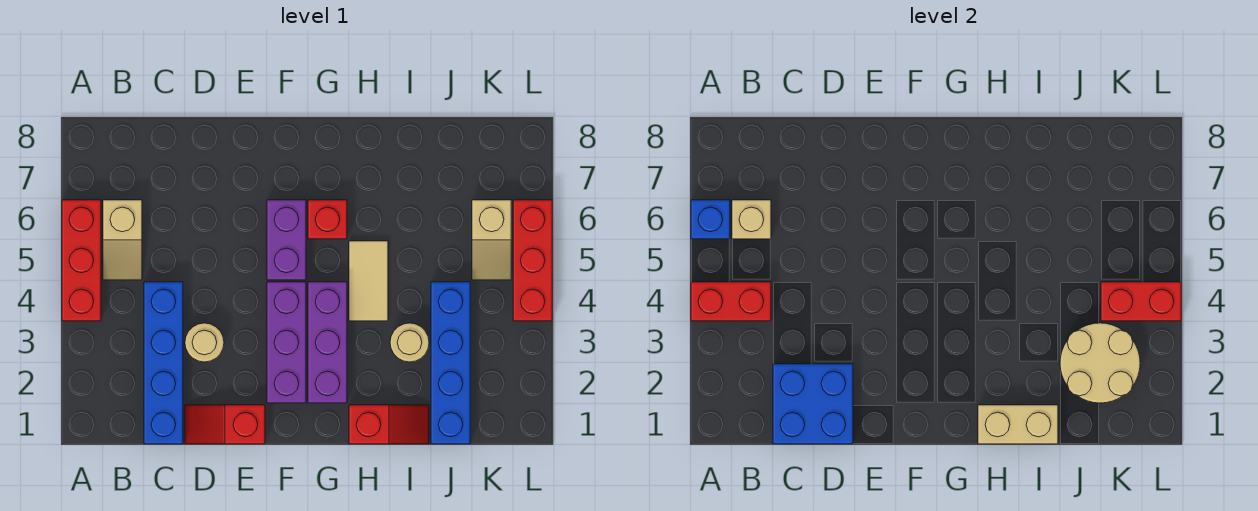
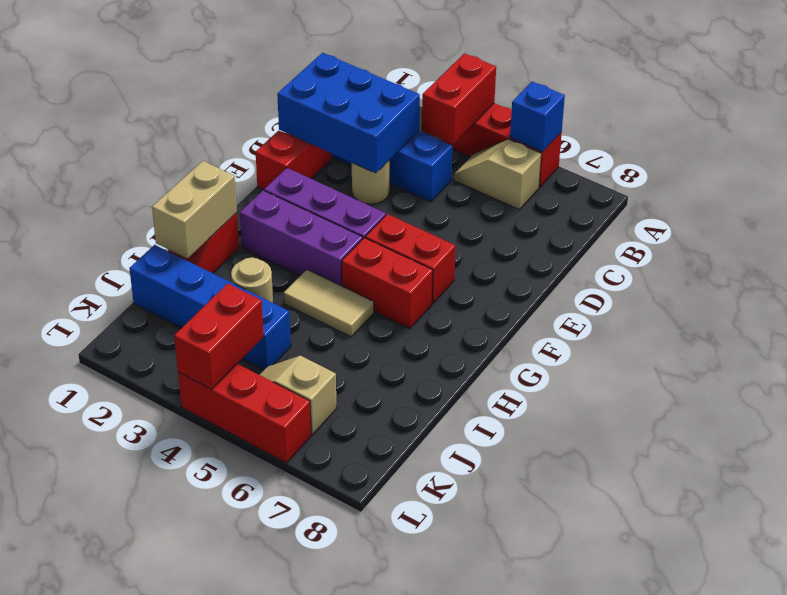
tan brick B6 level 2 -> none
blue brick C1:D2 level 2 -> blue brick C1:D3 level 2
purple brick F5:F6 level 1 -> red brick F5:F6 level 1
red brick G6 level 1 -> red brick G5:G6 level 1
tan round brick J2:K3 level 2 -> none

